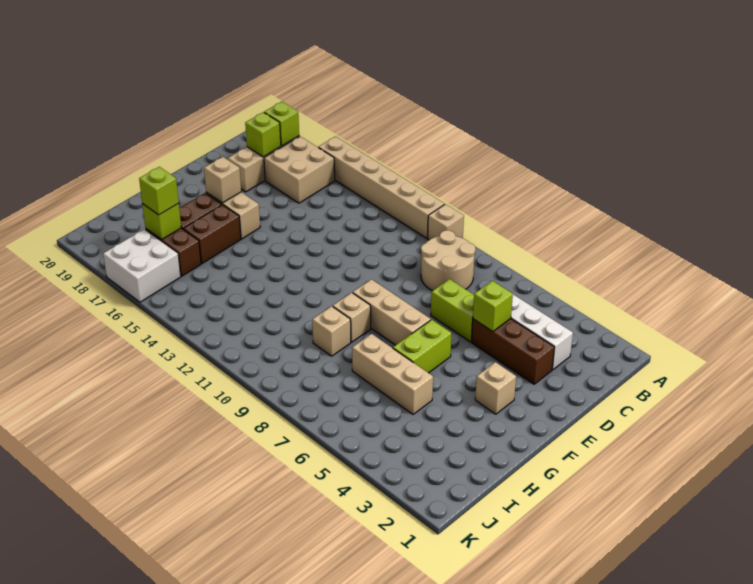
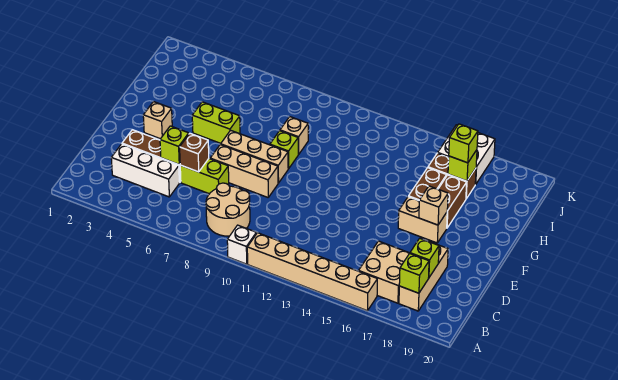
tan brick A10 level 1 -> white brick A10 level 1
none -> brown brick D6 level 2
lime brick F6:G6 level 1 -> lime brick G5:G6 level 1
tan brick G9 level 1 -> lime brick G9 level 1
tan brick H5:H7 level 1 -> tan brick E7:E9 level 1

